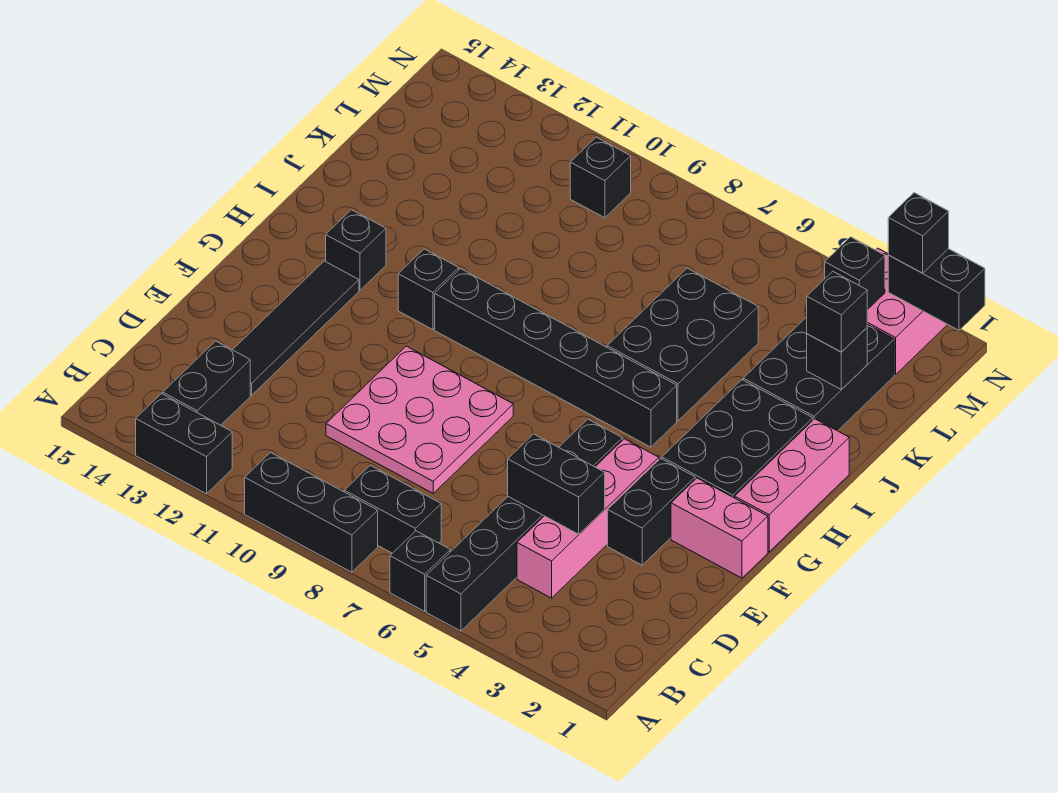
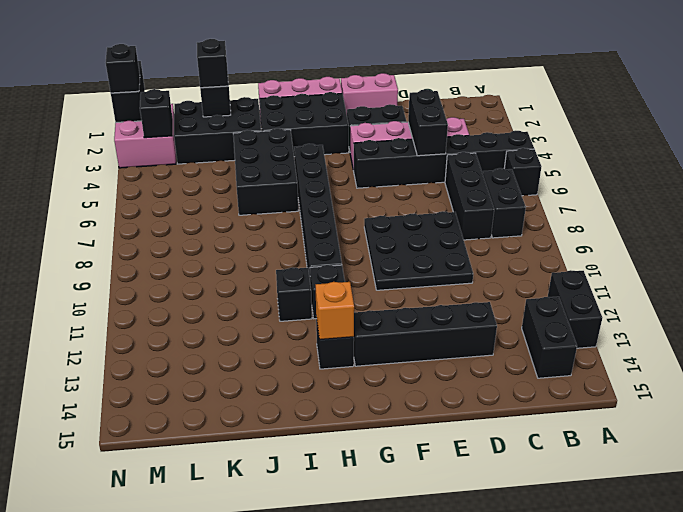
black brick A8:A10 level 1 -> black brick C6:C8 level 1
black brick B13:C13 level 1 -> black brick B13:B14 level 1
pink plate D8:F10 level 1 -> black plate D8:F10 level 1
black tile D13:G13 level 1 -> black brick D13:G13 level 1
pink brick F1:F2 level 1 -> pink brick E1:F1 level 1
none -> orange brick H13 level 2
black brick I5:K6 level 1 -> black brick I4:J6 level 1
black brick M10 level 1 -> black brick I11 level 1

